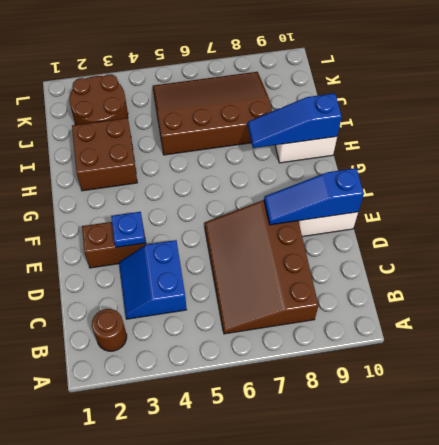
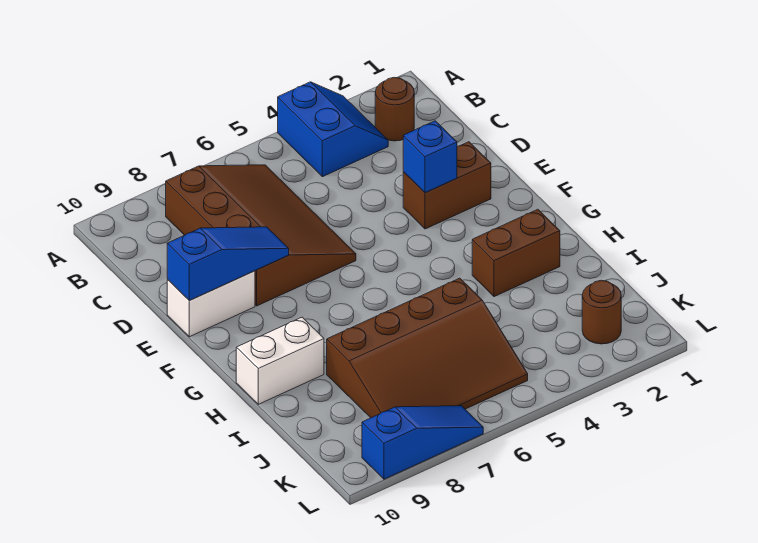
blue slope C3:D4 level 1 top 4 -> blue slope A3:B4 level 1 top 4
blue plate E3 level 2 -> blue brick E3 level 2
brown brick H2:I3 level 1 -> brown brick H2:H3 level 1
blue slope H8:H10 level 2 top 10 -> blue slope L7:L9 level 1 top 9
brown round brick J2:K3 level 1 -> brown round brick K2 level 1

